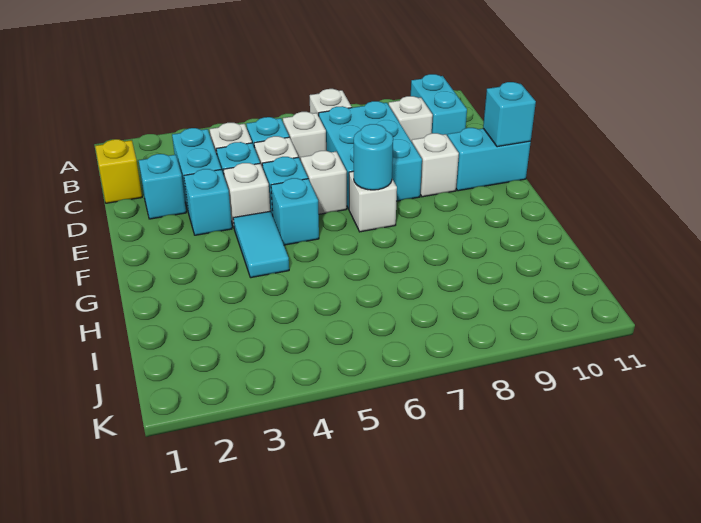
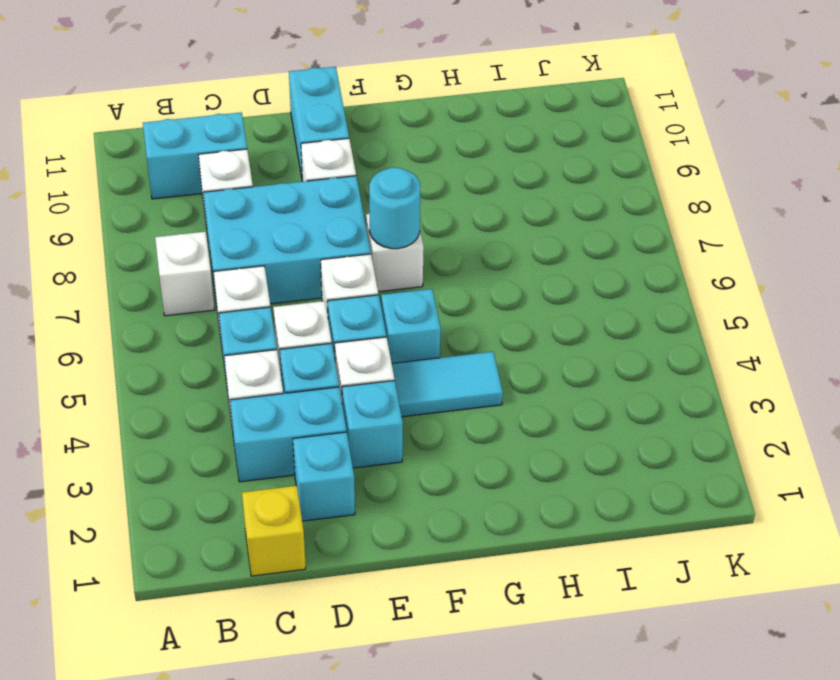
cyan brick E11 level 2 -> none

